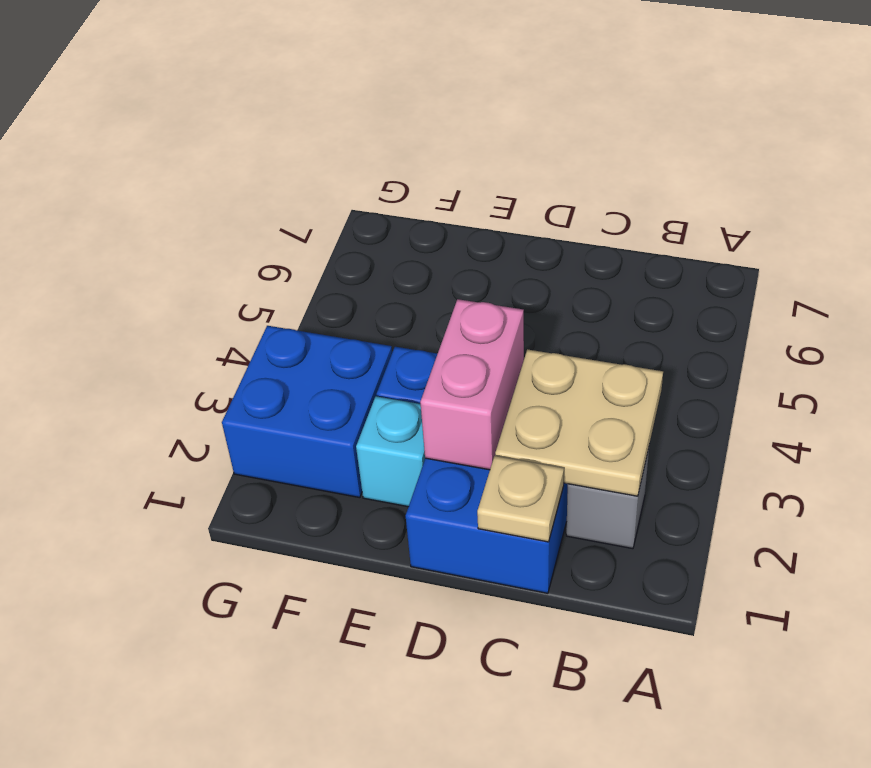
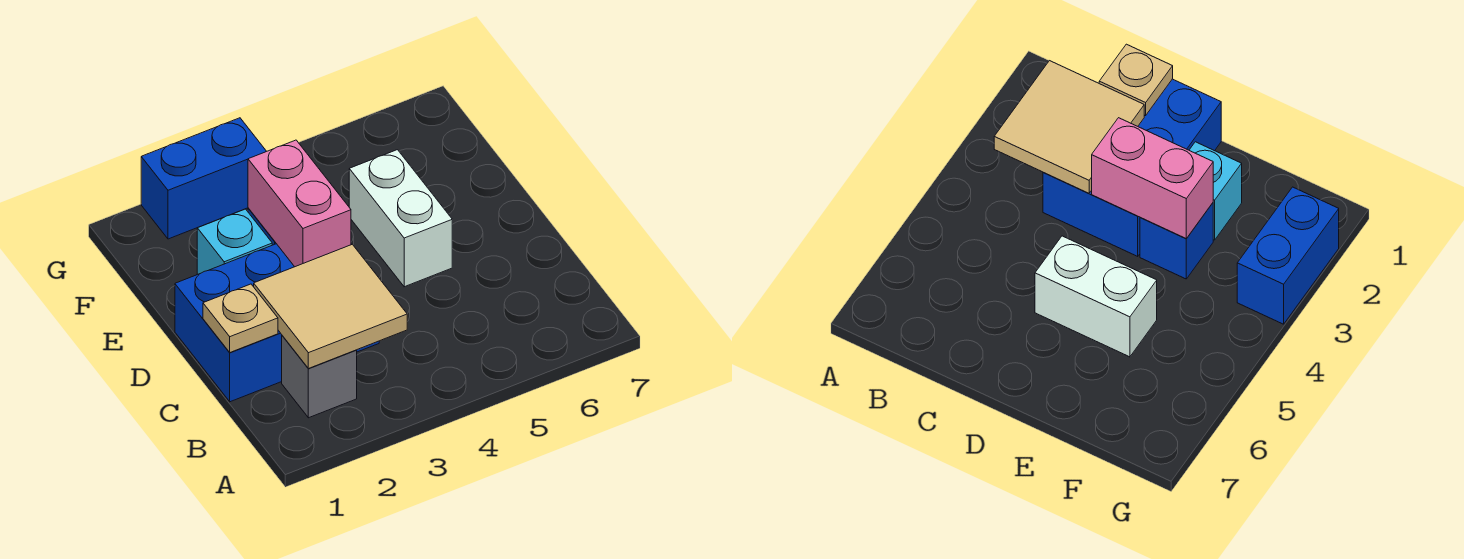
tan plate B2:C3 level 2 -> tan tile B2:C3 level 2
pink brick D2:D3 level 2 -> pink brick D3:E3 level 2
none -> white brick D5:E5 level 1
blue brick F2:G3 level 1 -> blue brick G2:G3 level 1

